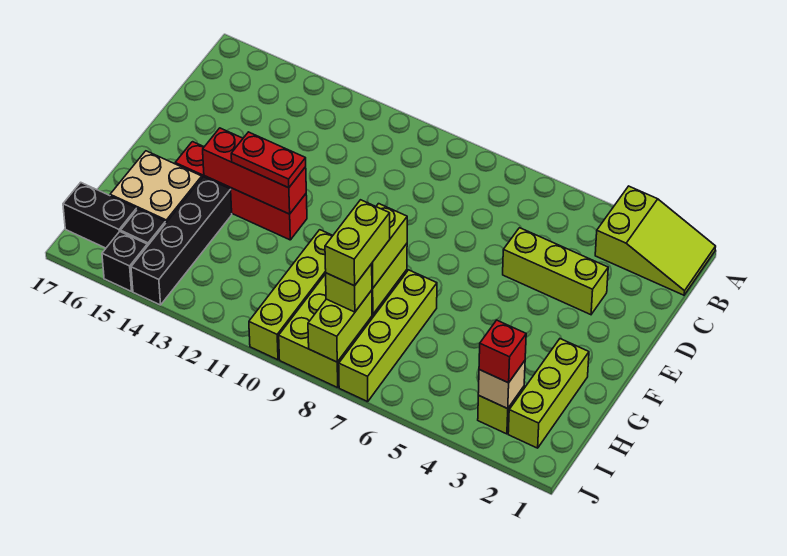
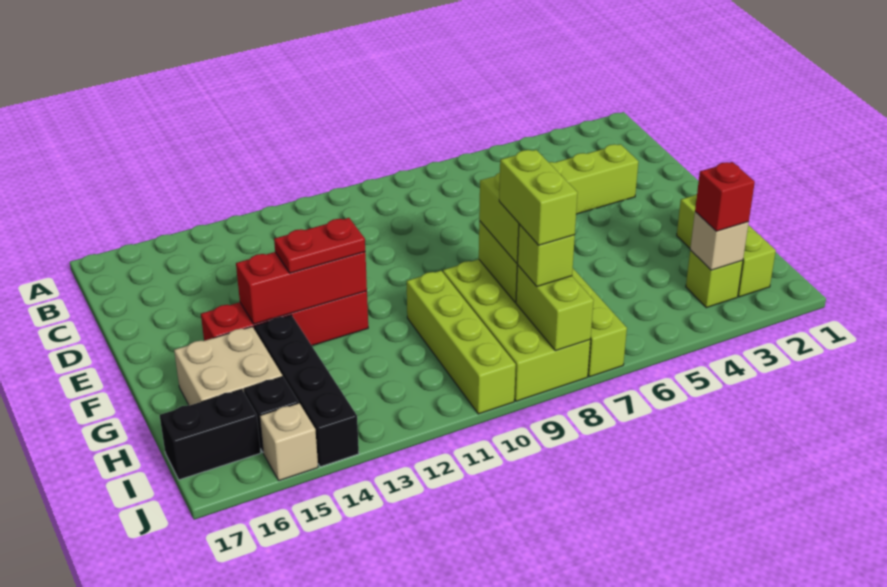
lime slope A1:B3 level 1 top 3 -> none
black brick J15 level 1 -> tan brick J15 level 1

